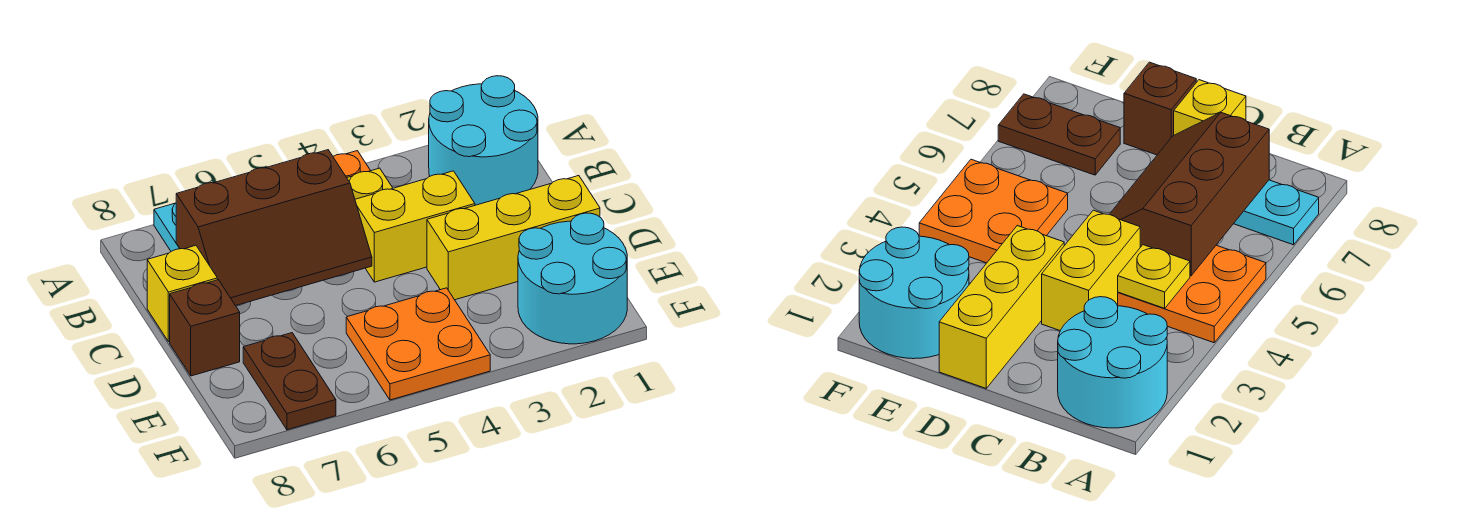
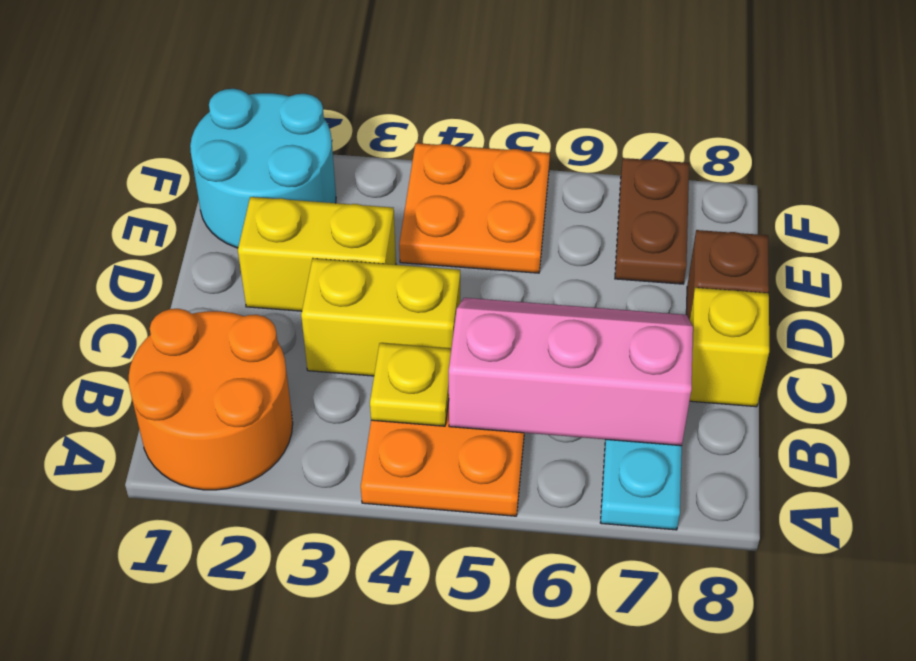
cyan round brick A1:B2 level 1 -> orange round brick A1:B2 level 1
brown slope B5:C7 level 2 top B -> pink slope B5:C7 level 2 top B
yellow brick D1:D3 level 1 -> yellow brick D2:D3 level 1

